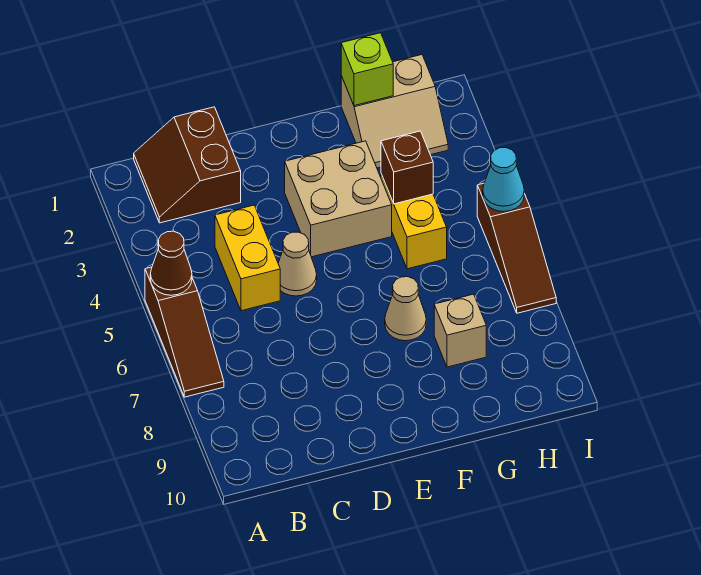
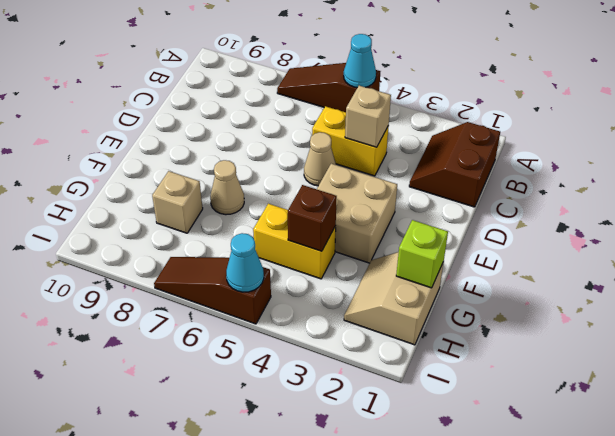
brown cone A5 level 2 -> cyan cone A5 level 2
brown slope B1:C2 level 1 top C -> brown slope B1:C2 level 1 top 1
none -> tan brick C4 level 2

